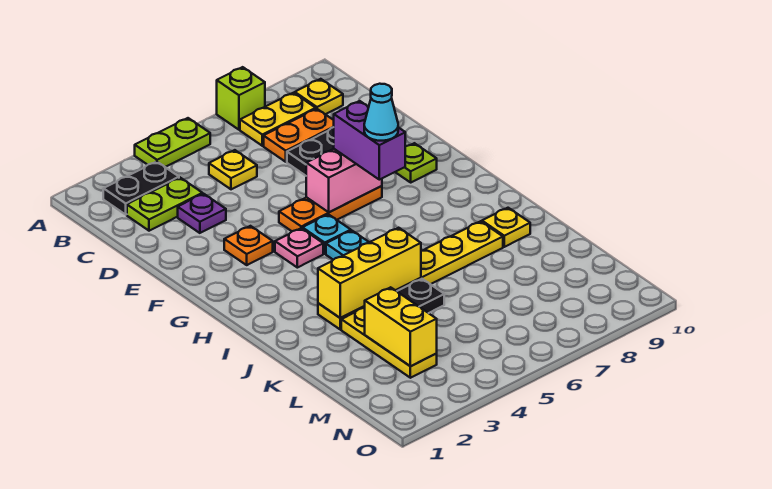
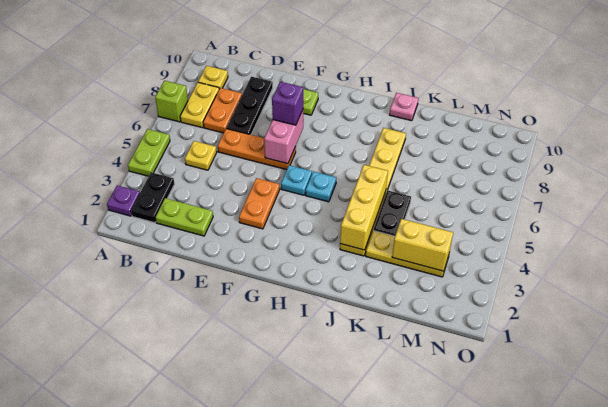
lime plate C2:C3 level 1 -> lime plate C2:D2 level 1
purple plate D3 level 1 -> purple plate A2 level 1
orange plate F3 level 1 -> orange plate F3:F4 level 1
orange plate F5:F7 level 1 -> orange plate D6:F6 level 1
purple brick F7:G7 level 3 -> purple brick F7 level 3
pink plate G4 level 1 -> pink plate J10 level 1
cyan cone G7 level 4 -> none
yellow plate J9 level 1 -> none

